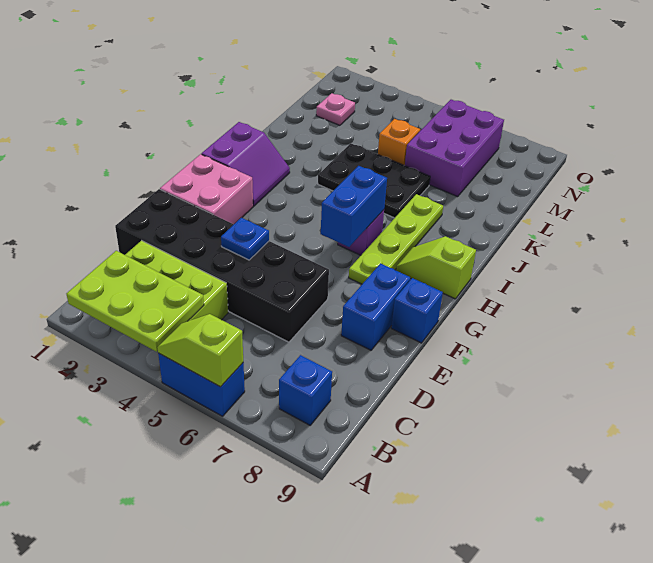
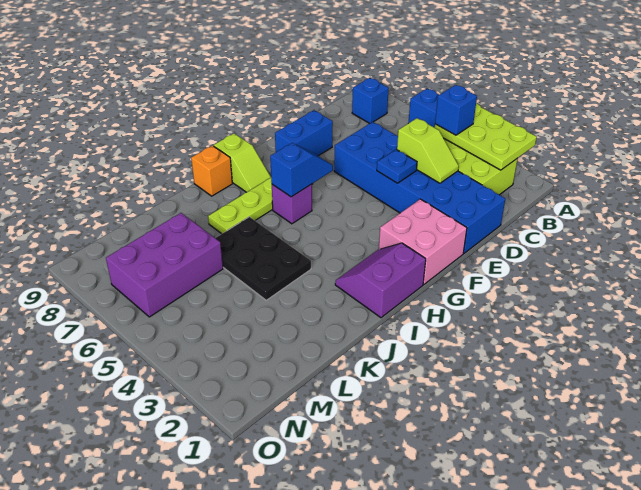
lime slope A5:A6 level 2 top 6 -> lime slope D3:D4 level 2 top 4
black brick D1:E6 level 1 -> blue brick D1:E6 level 1
blue brick F9 level 1 -> blue brick B4 level 3
blue brick G6:H6 level 2 -> blue slope G6:H6 level 2 top H
orange brick L5 level 1 -> orange brick I9 level 1
pink plate M2 level 1 -> none

